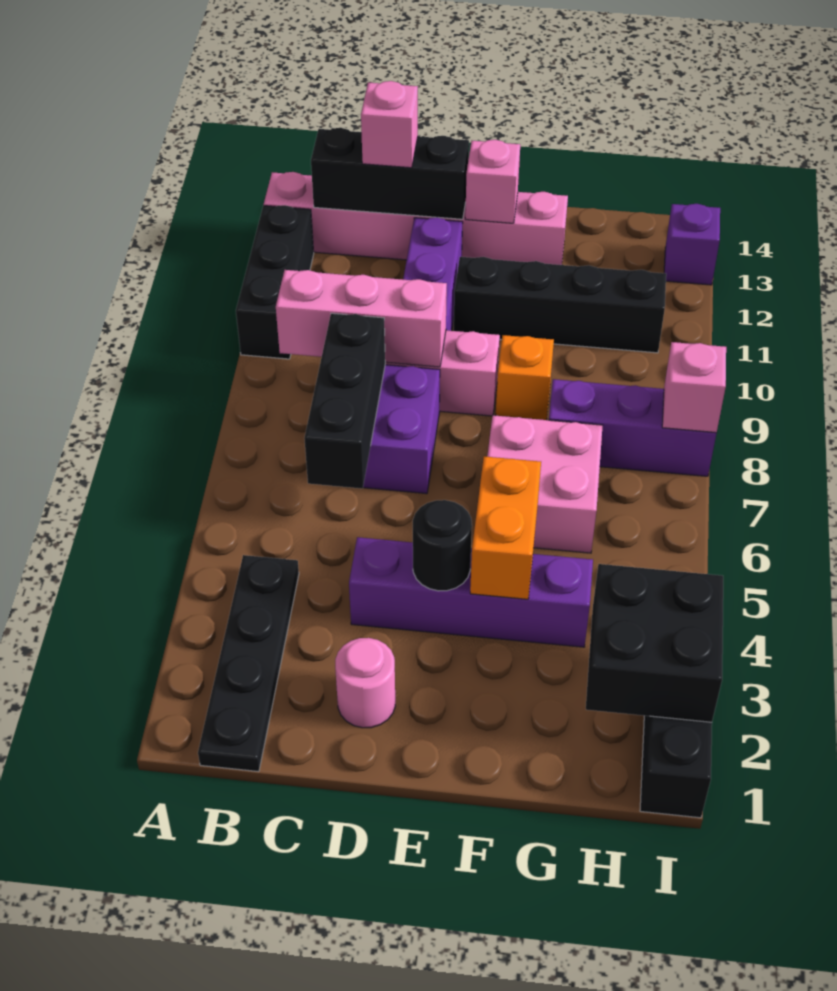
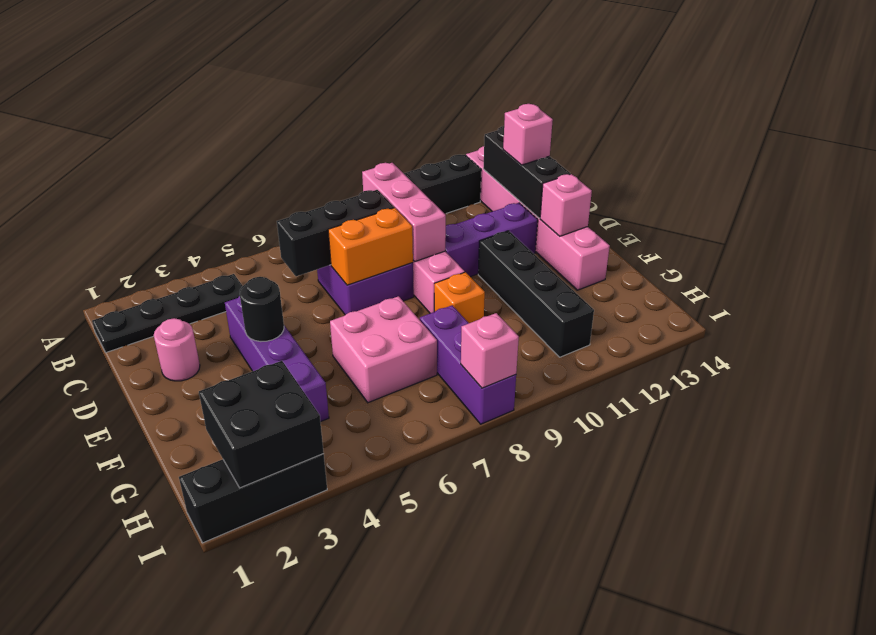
orange brick F4:F5 level 2 -> orange brick D7:D8 level 2
purple brick I13 level 1 -> none

